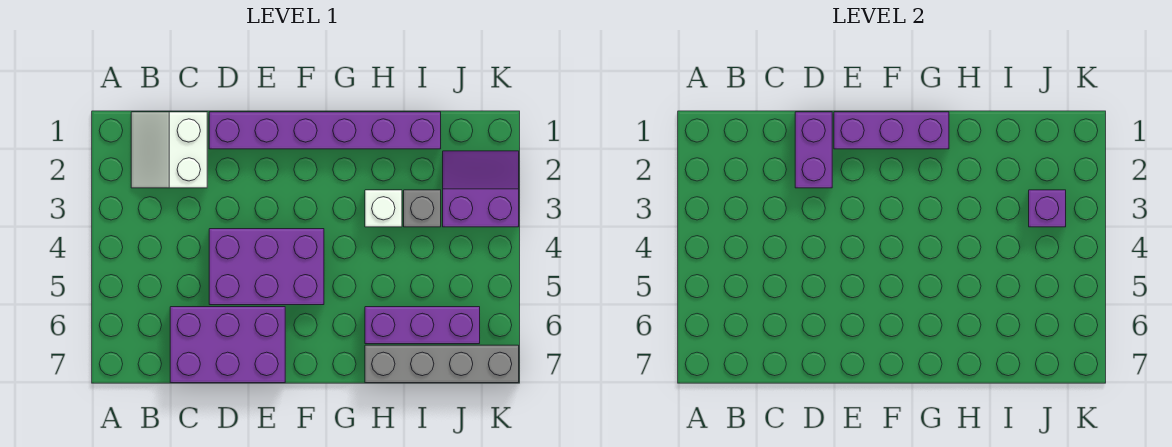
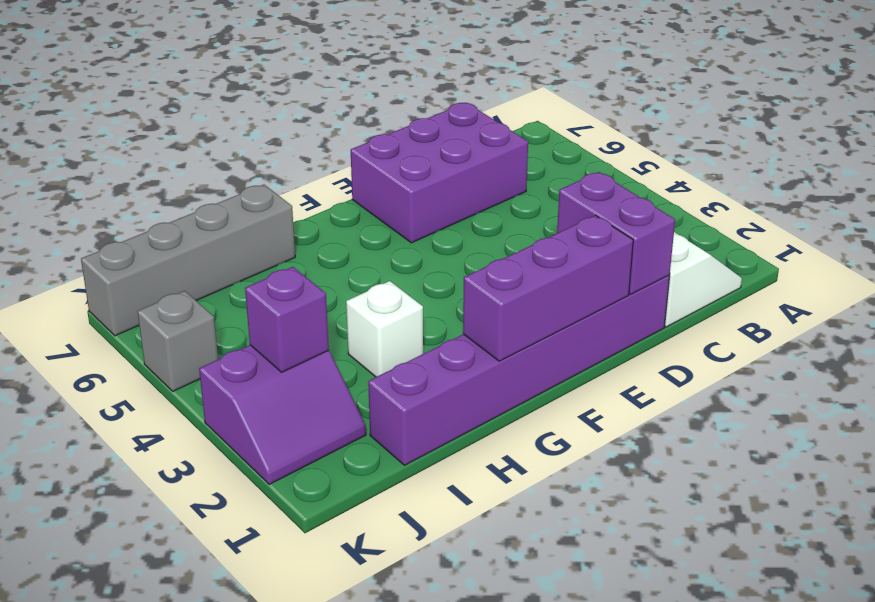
purple brick D4:F5 level 1 -> none
purple brick H6:J6 level 1 -> none
grey brick I3 level 1 -> grey brick K5 level 1

